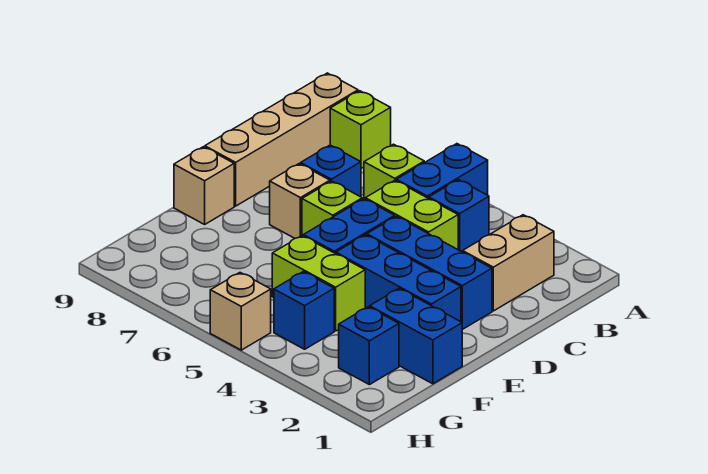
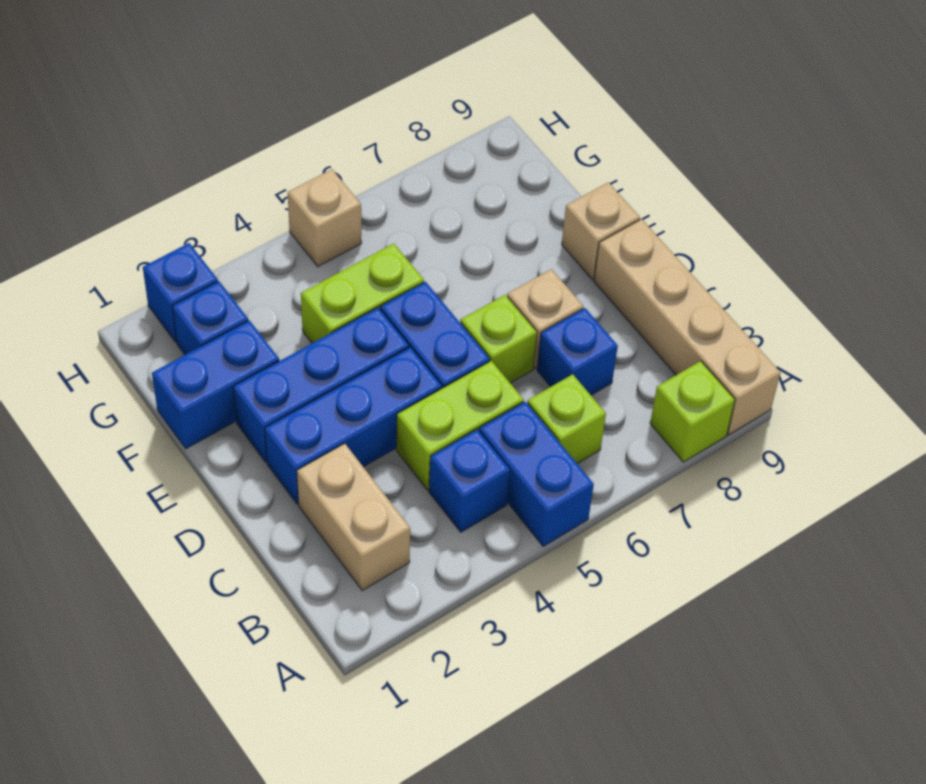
blue brick G4 level 1 -> blue brick H2 level 1

